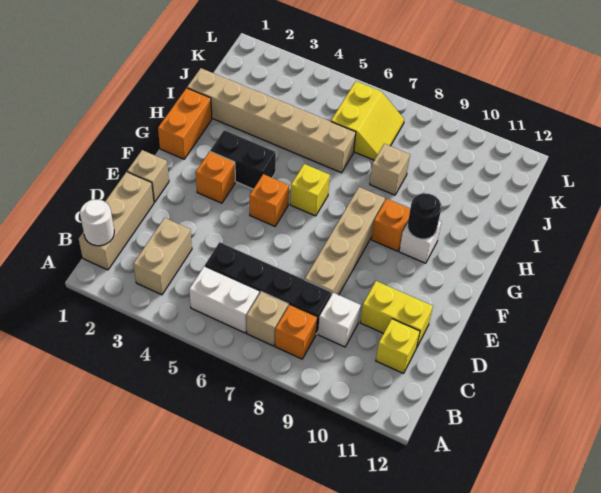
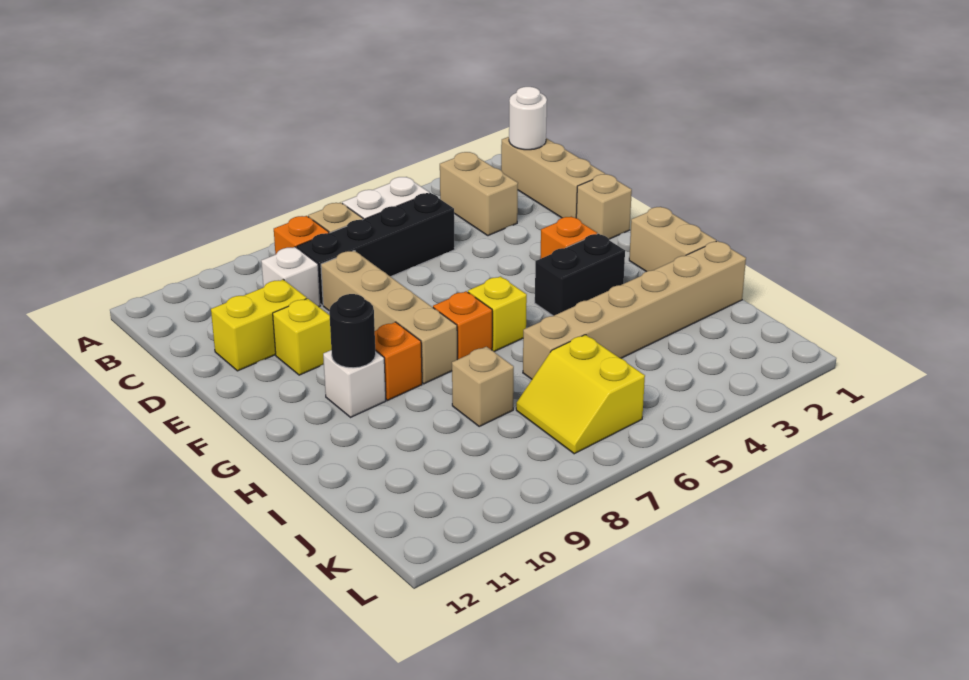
yellow brick C11 level 1 -> yellow brick E10 level 1
orange brick F5 level 1 -> orange brick G7 level 1
orange brick G1:H1 level 1 -> tan brick G1:H1 level 1

